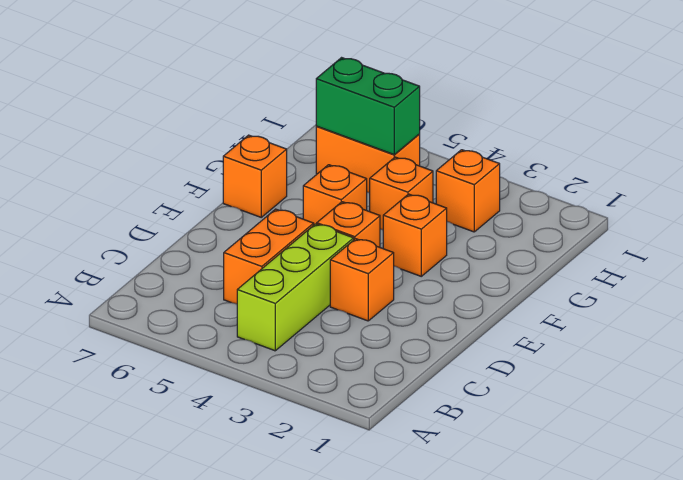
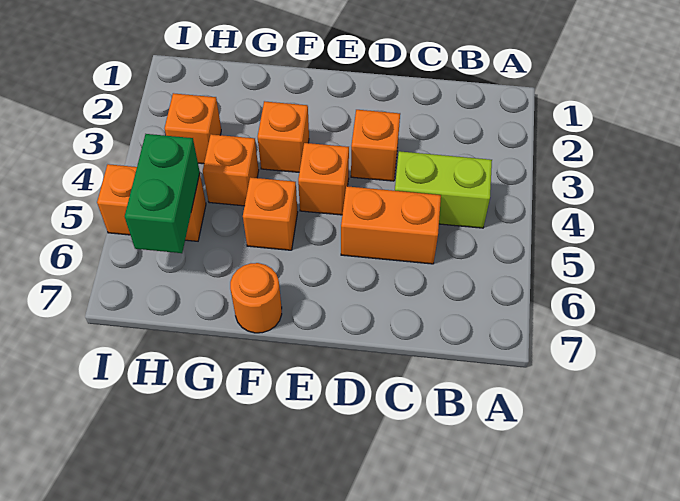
lime brick B4:D4 level 1 -> lime brick B4:C4 level 1
orange brick F7 level 1 -> orange round brick F7 level 1
orange brick H5:H6 level 1 -> orange brick H5:I5 level 1

